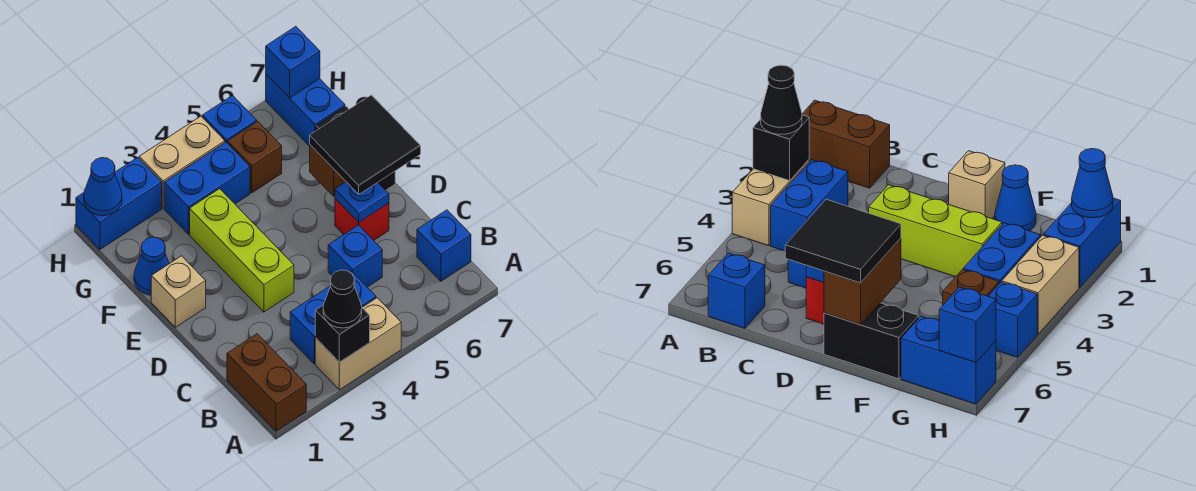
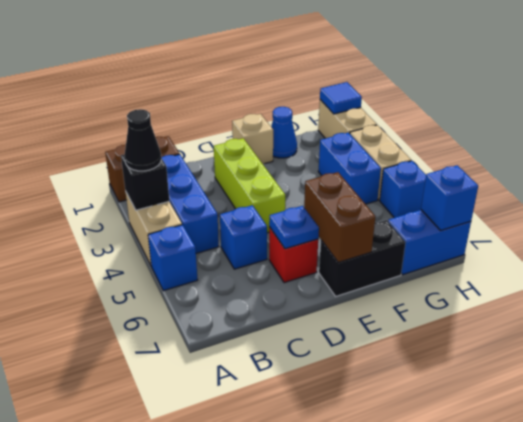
blue brick B3:B4 level 1 -> blue brick B2:B4 level 1
blue brick B7 level 1 -> blue brick A5 level 1
lime brick D3:F3 level 1 -> lime brick D2:D4 level 1
black tile D6:E7 level 3 -> none
brown brick G5 level 1 -> none
blue brick H1:H2 level 1 -> tan brick H1:H2 level 1
blue cone H1 level 2 -> blue tile H1 level 2

